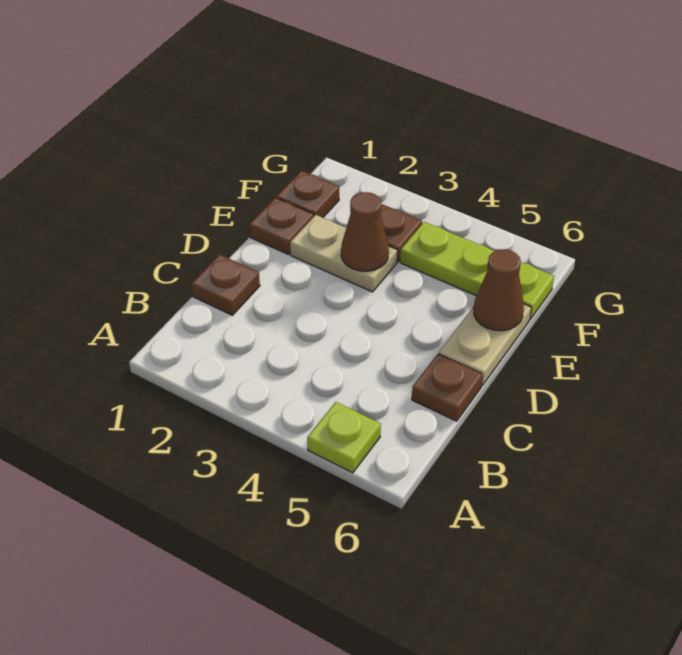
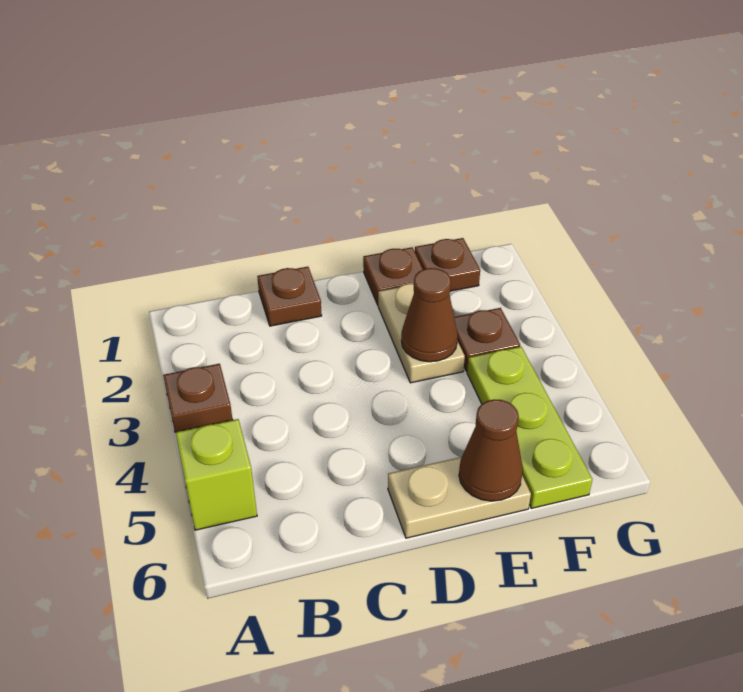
lime plate A5 level 1 -> lime brick A5 level 1
brown plate C6 level 1 -> brown plate A3 level 1

